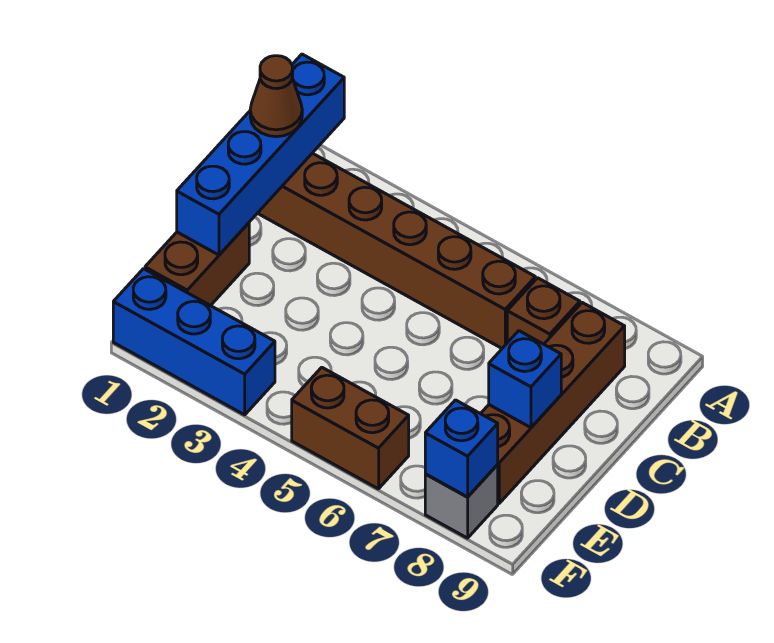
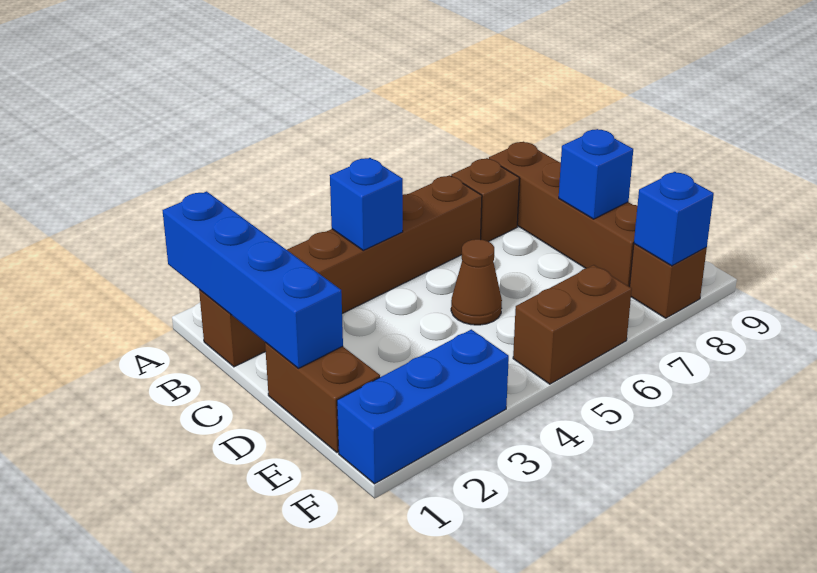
brown cone B1 level 3 -> brown cone D5 level 1
none -> blue brick B4 level 2
grey brick F8 level 1 -> brown brick F8 level 1

